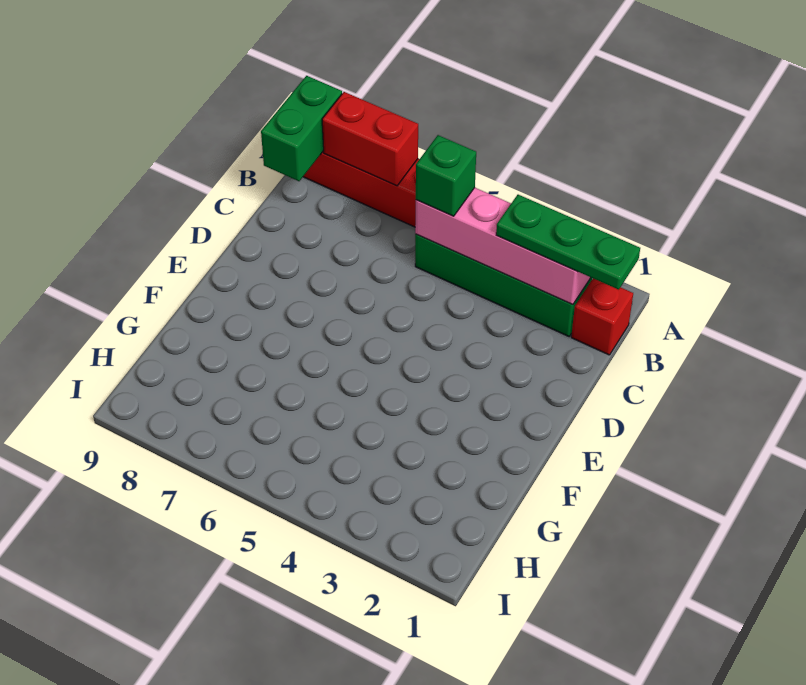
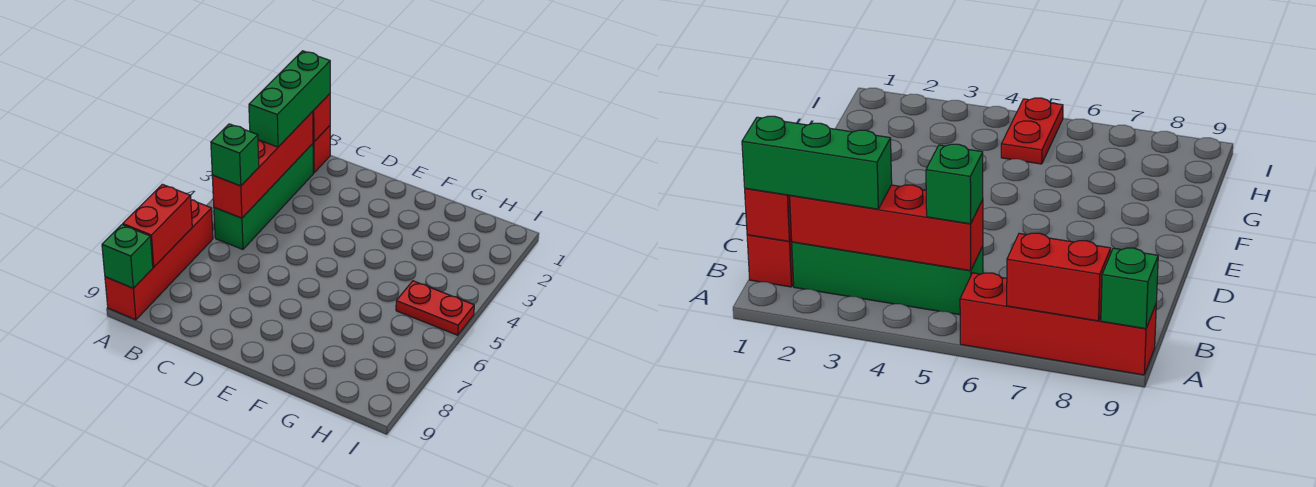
green brick A9:B9 level 2 -> green brick A9 level 2
none -> red brick B1 level 2
green plate B1:B3 level 3 -> green brick B1:B3 level 3
pink brick B2:B5 level 2 -> red brick B2:B5 level 2
none -> red plate H5:I5 level 1

